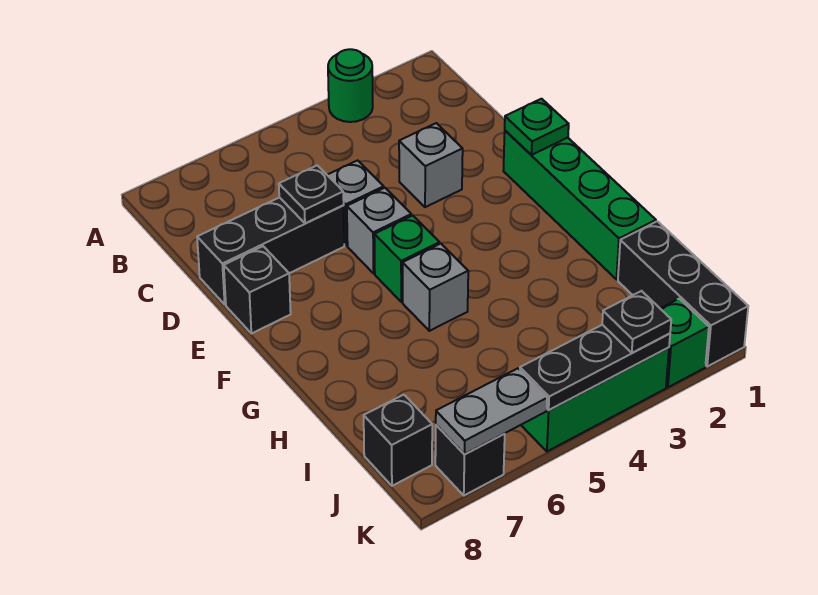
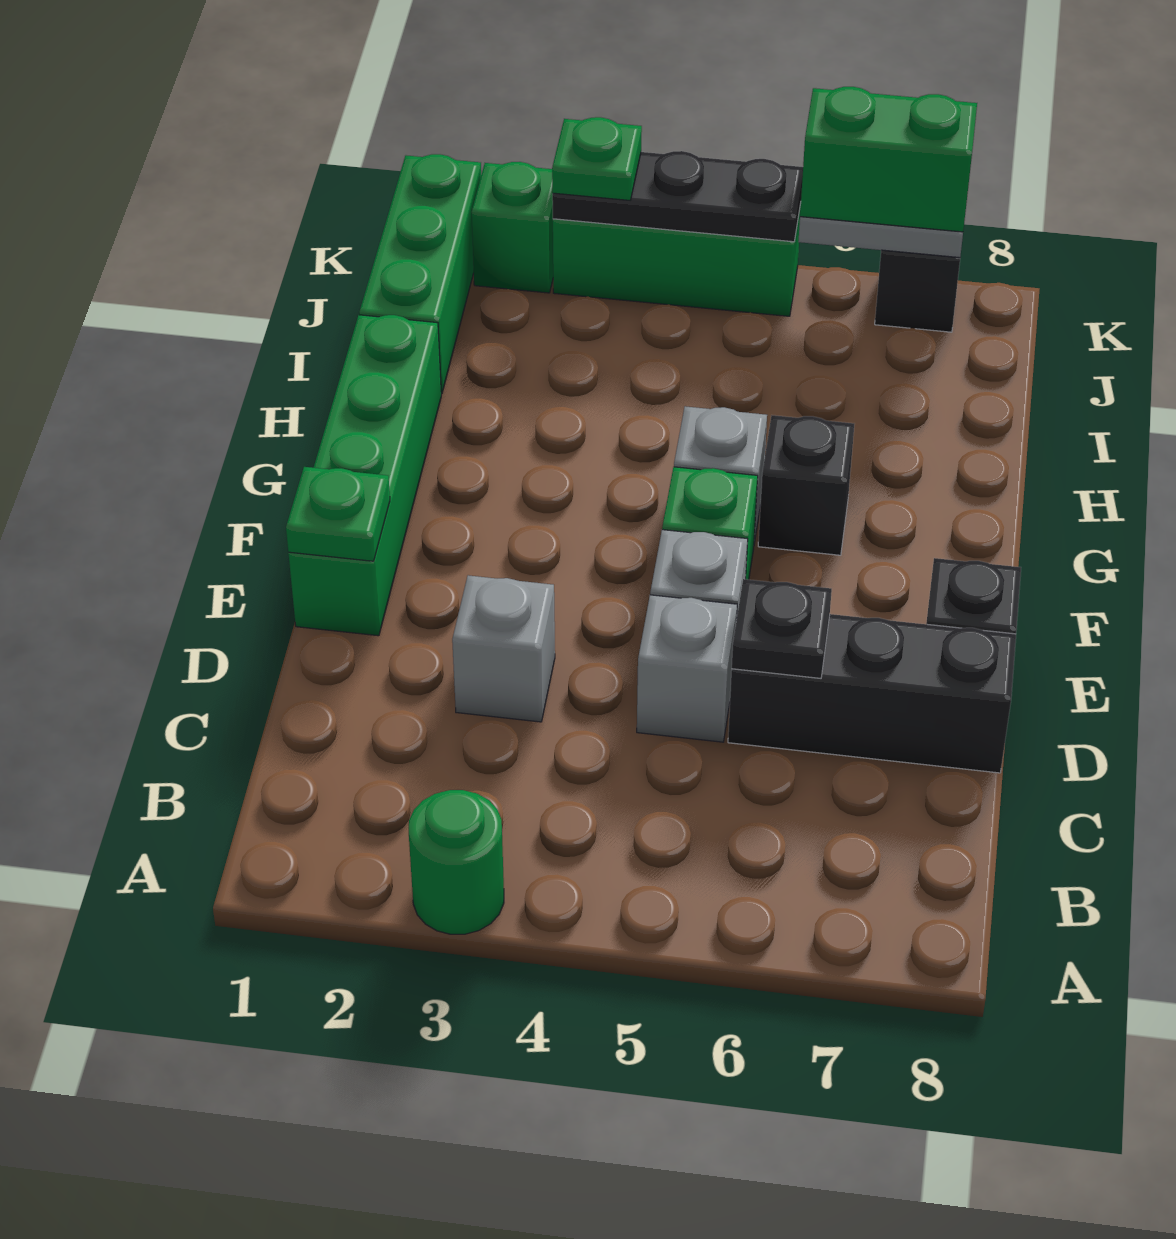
black brick I1:K1 level 1 -> green brick I1:K1 level 1
black brick J8 level 1 -> black brick G6 level 1
black plate K3 level 3 -> green plate K3 level 3
none -> green brick K6:K7 level 3

